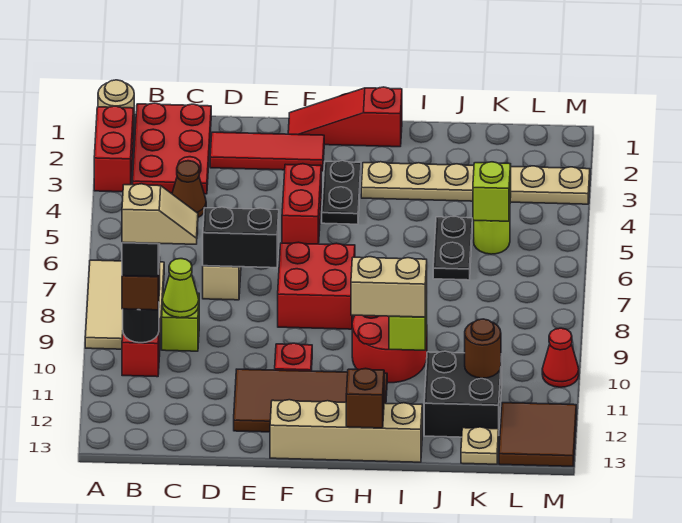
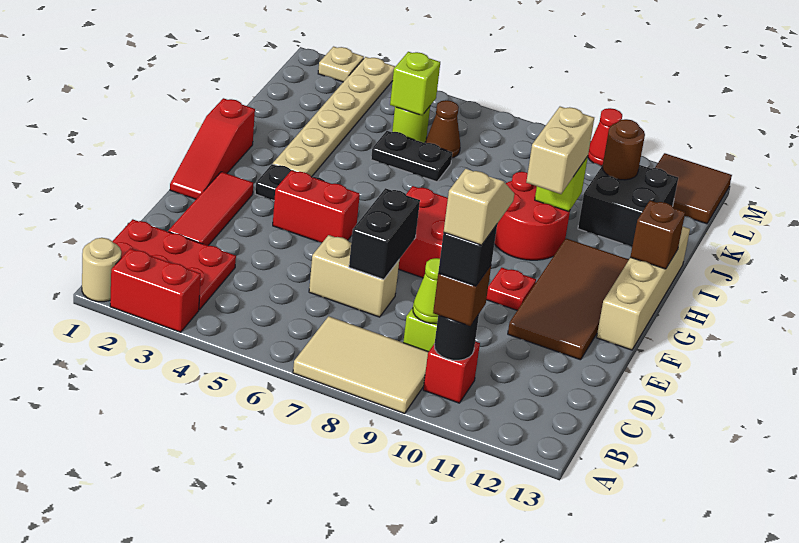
brown cone C4 level 1 -> brown cone K6 level 1
tan plate K13 level 1 -> tan plate M2 level 1

